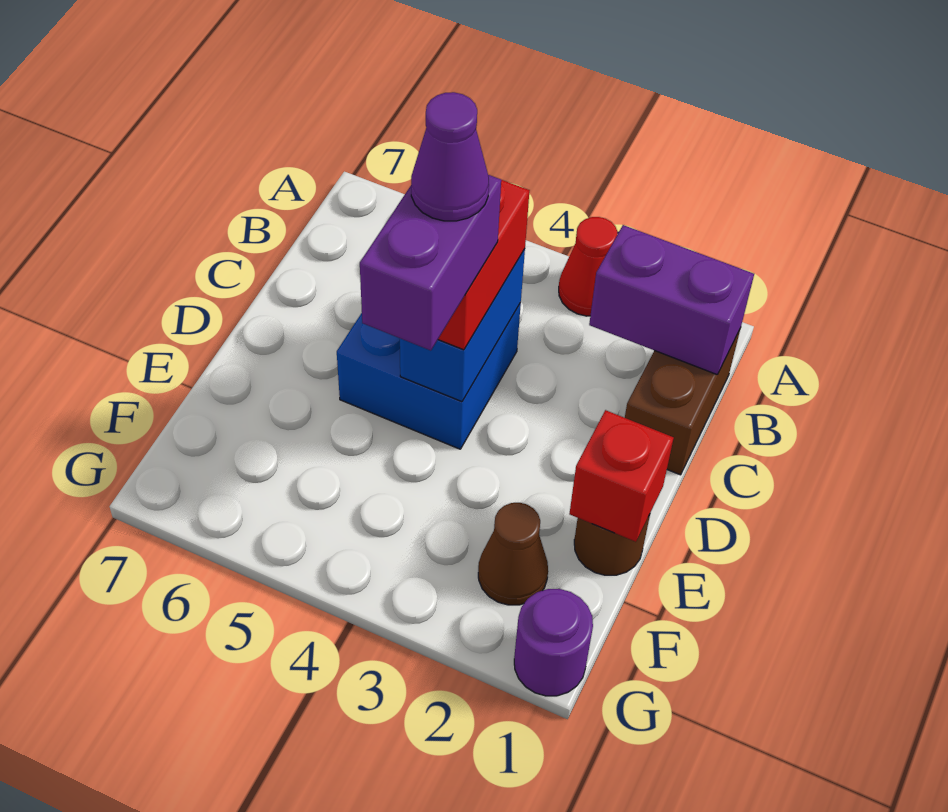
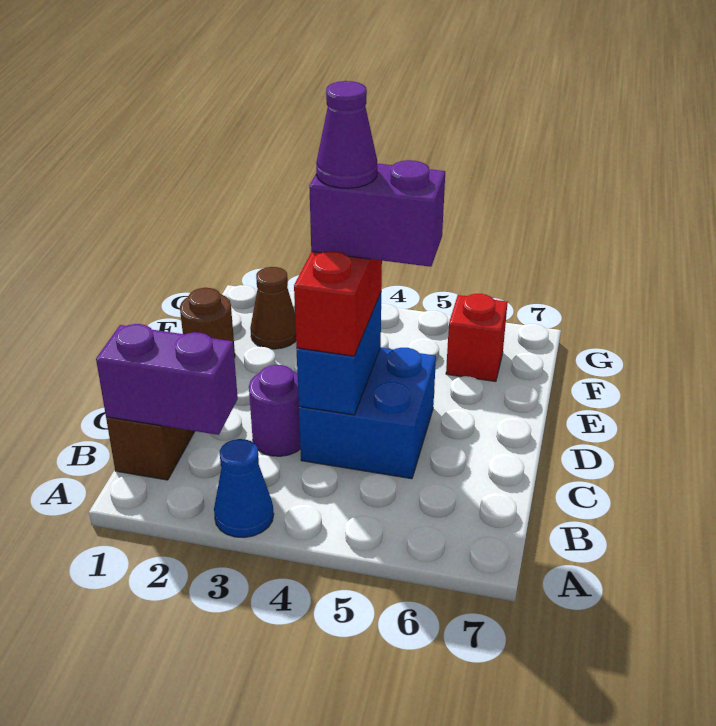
red cone A3 level 1 -> blue cone A3 level 1
purple brick D4:E4 level 4 -> purple brick D4:D5 level 4
red brick E1 level 2 -> red brick F6 level 1
purple round brick G1 level 1 -> purple round brick C3 level 1

